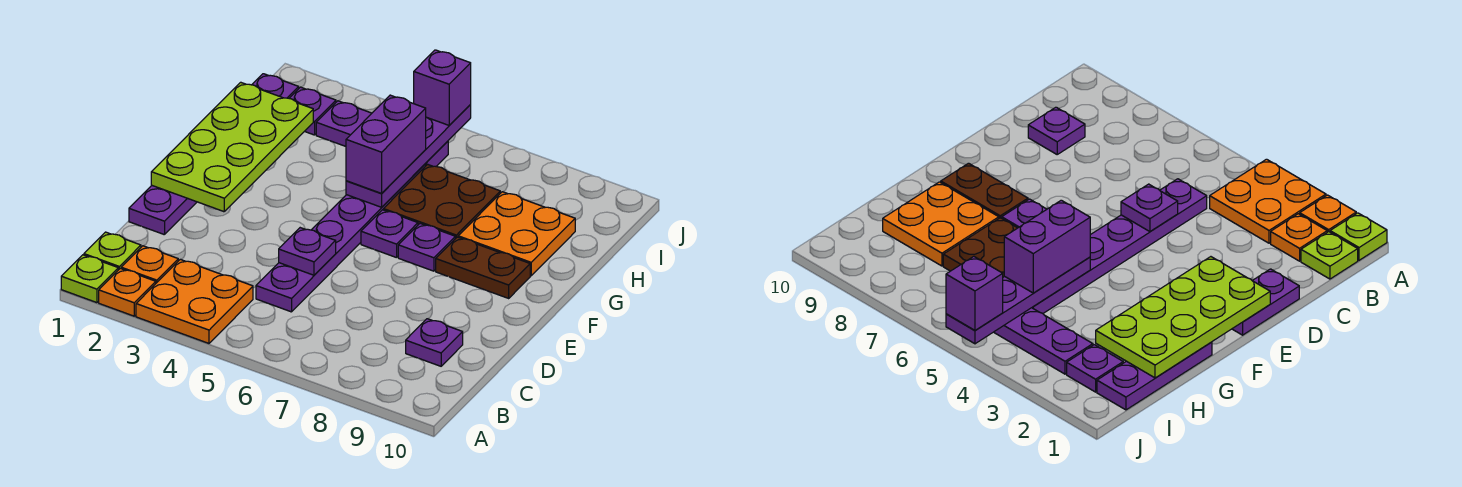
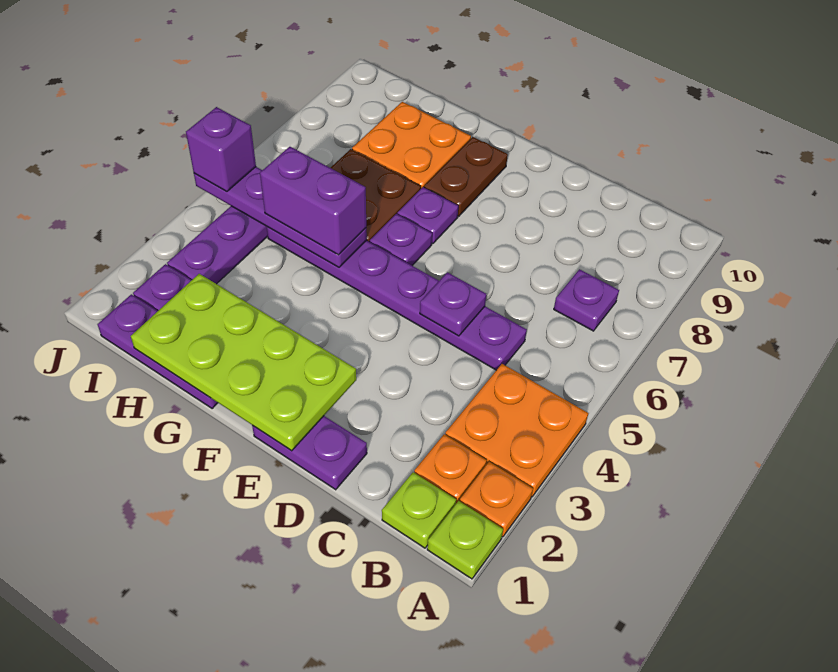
purple plate C9 level 1 -> purple plate B7 level 1

